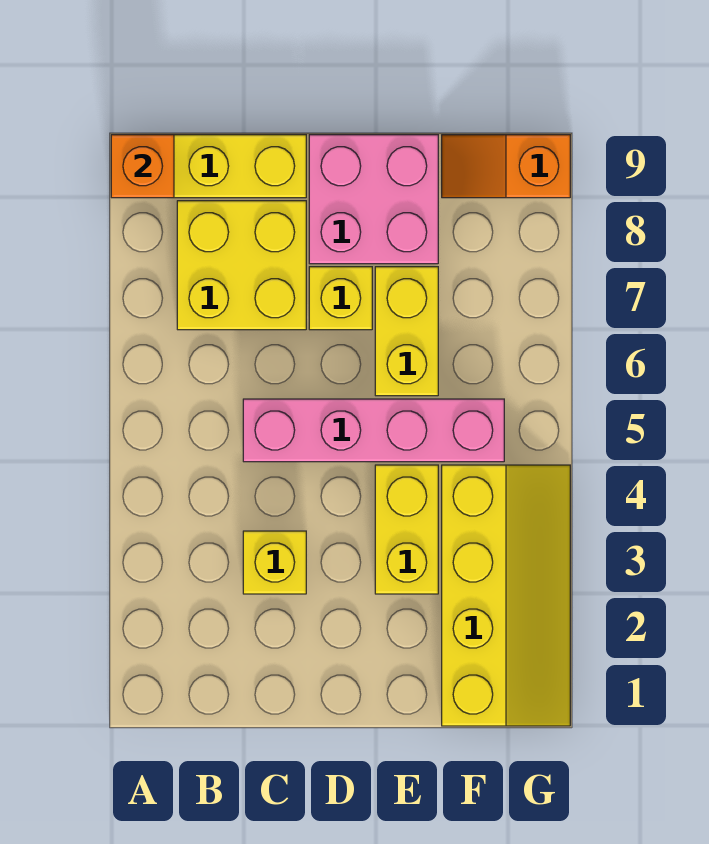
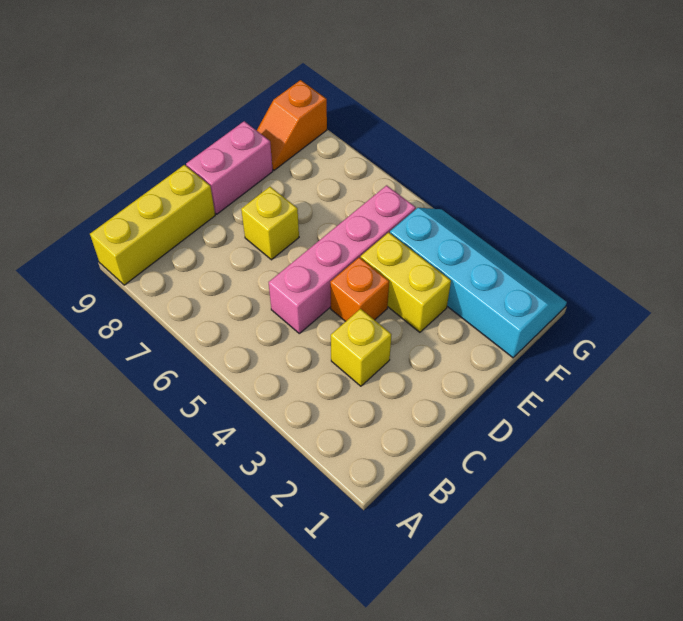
orange brick A9 level 2 -> orange brick D4 level 1
yellow brick B7:C8 level 1 -> none
pink brick D8:E9 level 1 -> pink brick D9:E9 level 1
yellow brick E6:E7 level 1 -> none
yellow slope F1:G4 level 1 top F -> cyan slope F1:G4 level 1 top F

